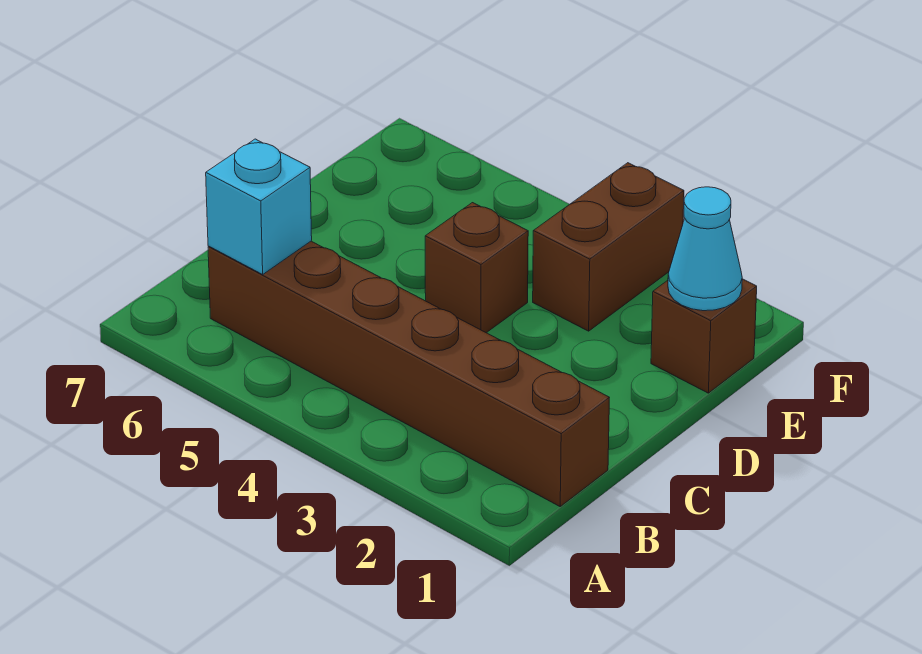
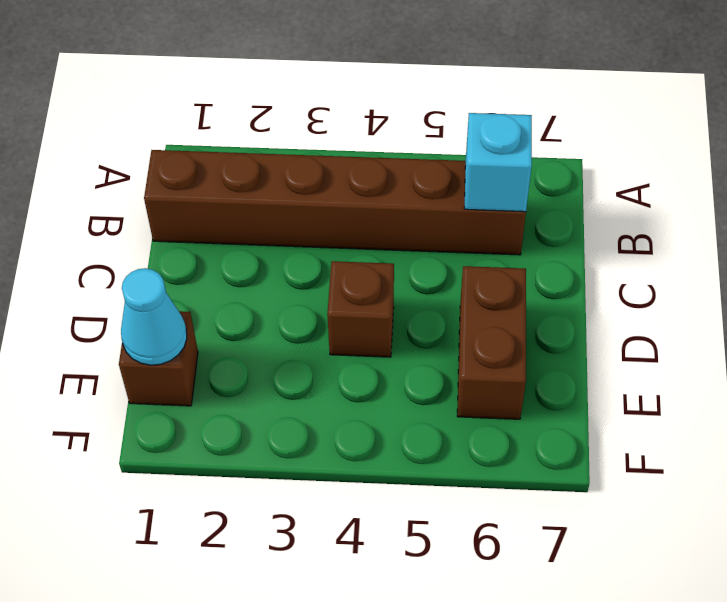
brown brick E3:F3 level 1 -> brown brick D6:E6 level 1

